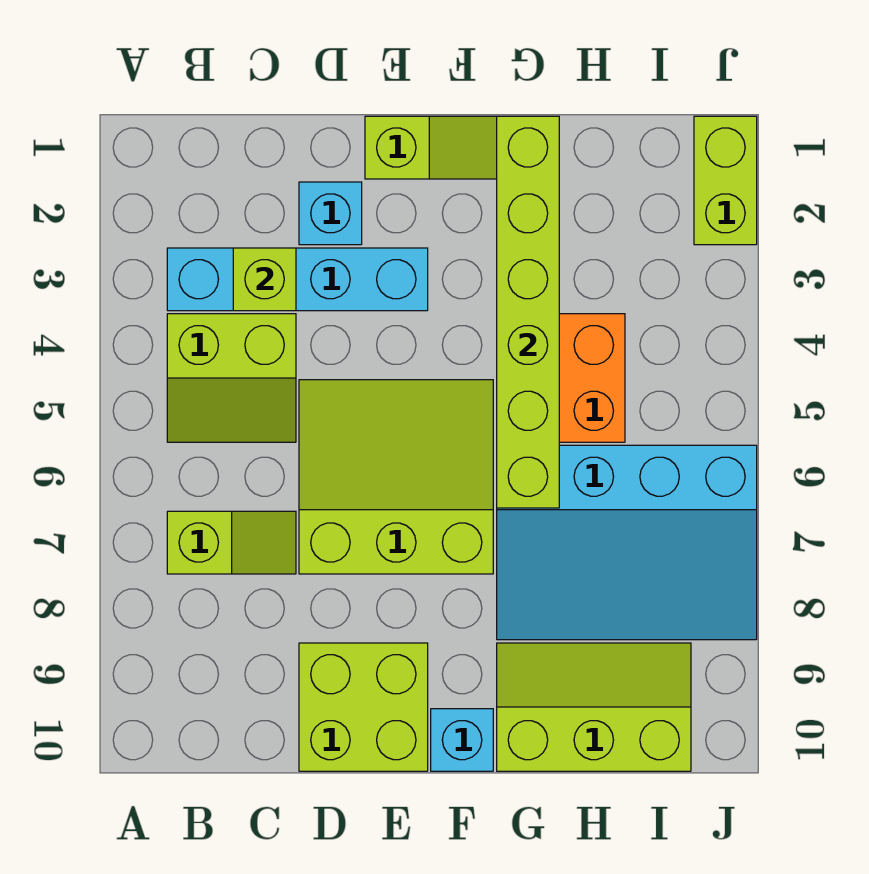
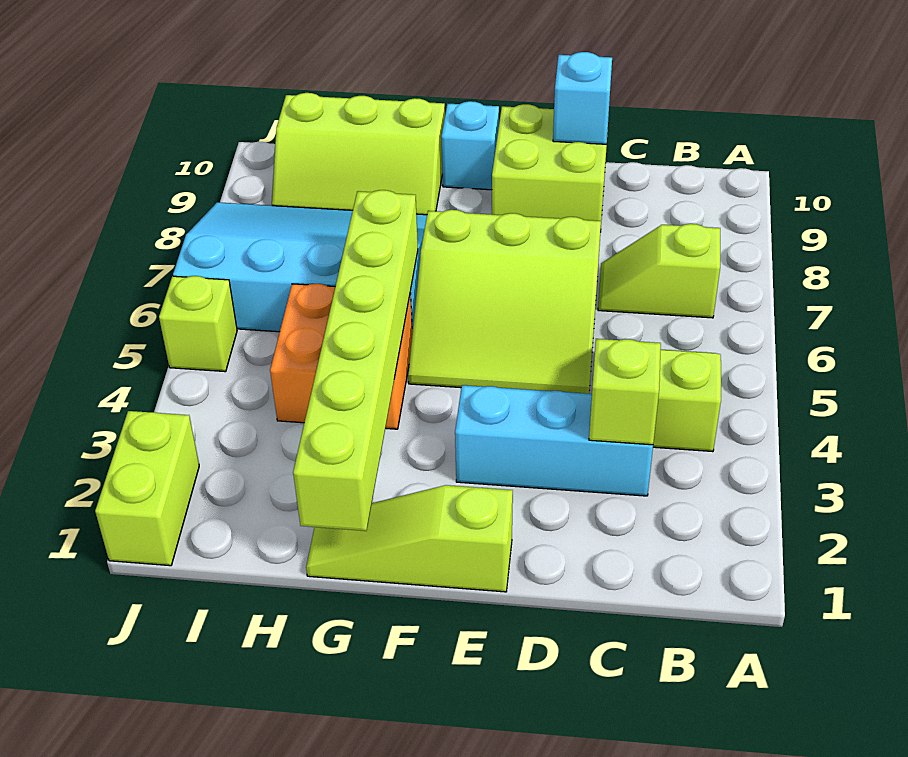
cyan brick B3:E3 level 1 -> cyan brick C3:E3 level 1
cyan brick D2 level 1 -> cyan brick D10 level 2
none -> lime brick J5 level 1

